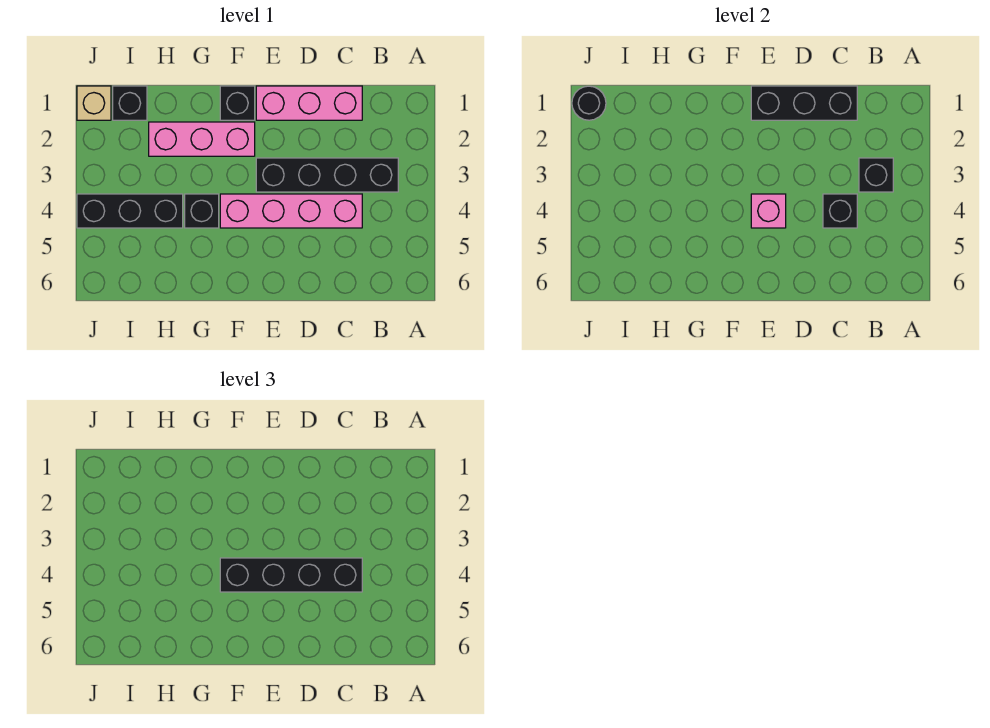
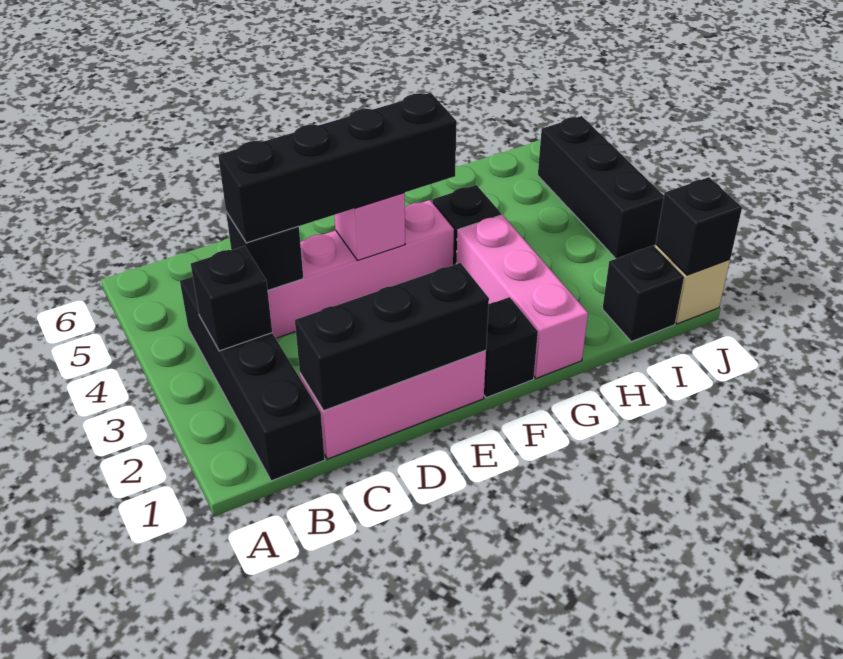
black brick B3:E3 level 1 -> black brick B1:B4 level 1
pink brick F2:H2 level 1 -> pink brick G1:G3 level 1
black brick H4:J4 level 1 -> black brick J3:J5 level 1
black round brick J1 level 2 -> black brick J1 level 2

